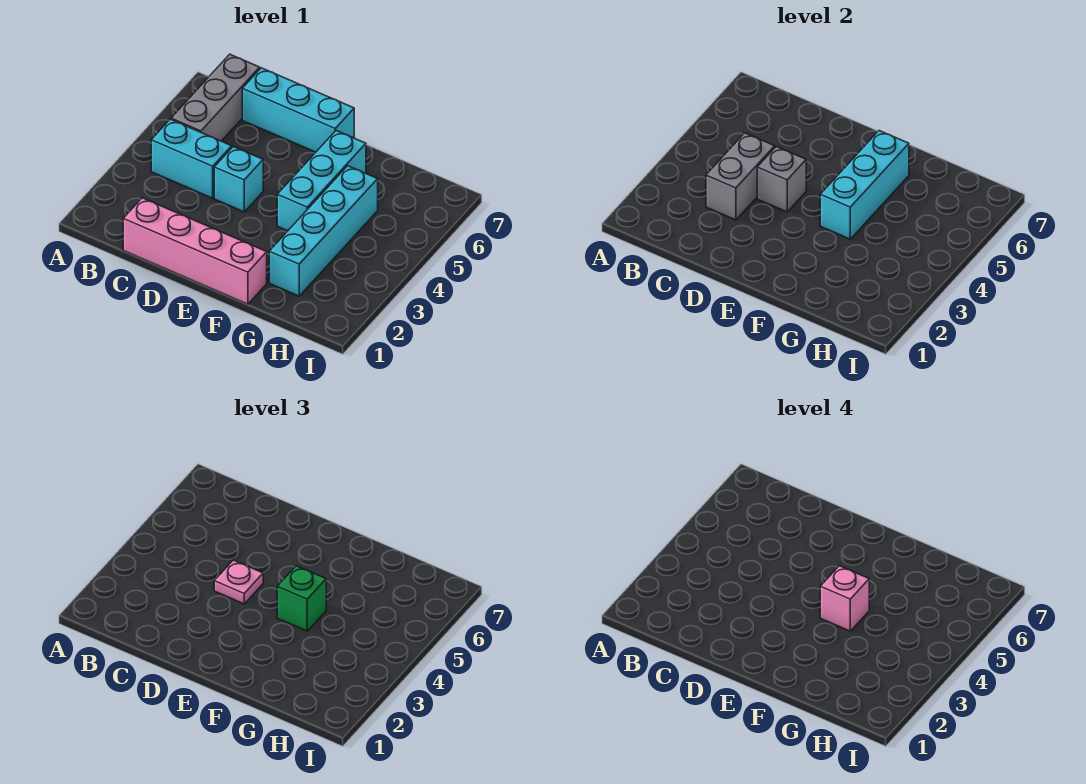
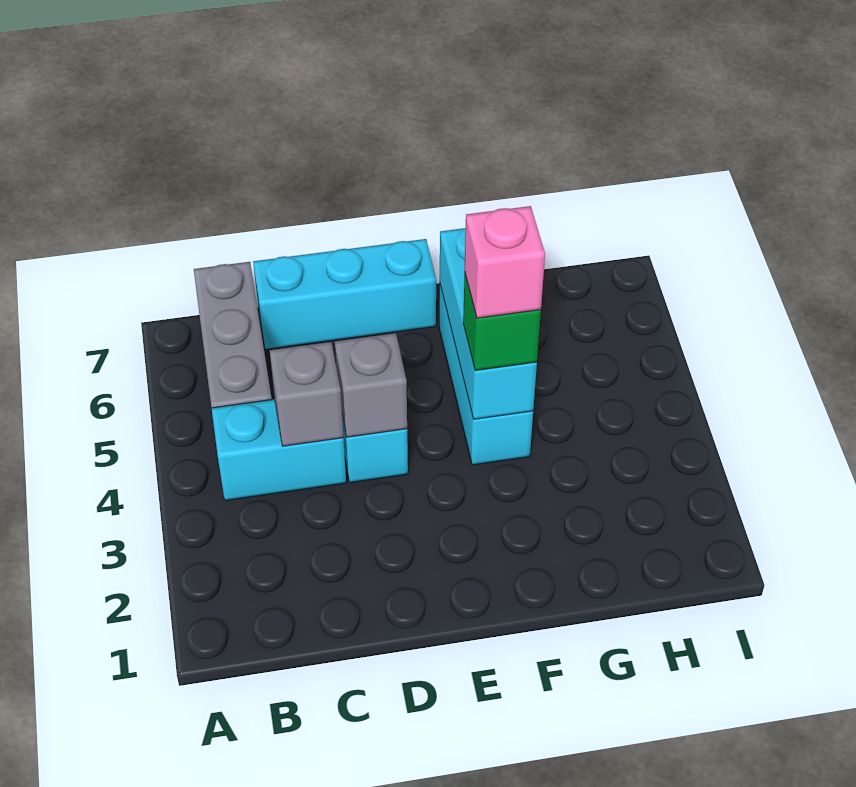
pink brick C1:F1 level 1 -> none
grey brick C3:C4 level 2 -> grey brick C4 level 2
pink plate D4 level 3 -> none
cyan brick G2:G5 level 1 -> none

